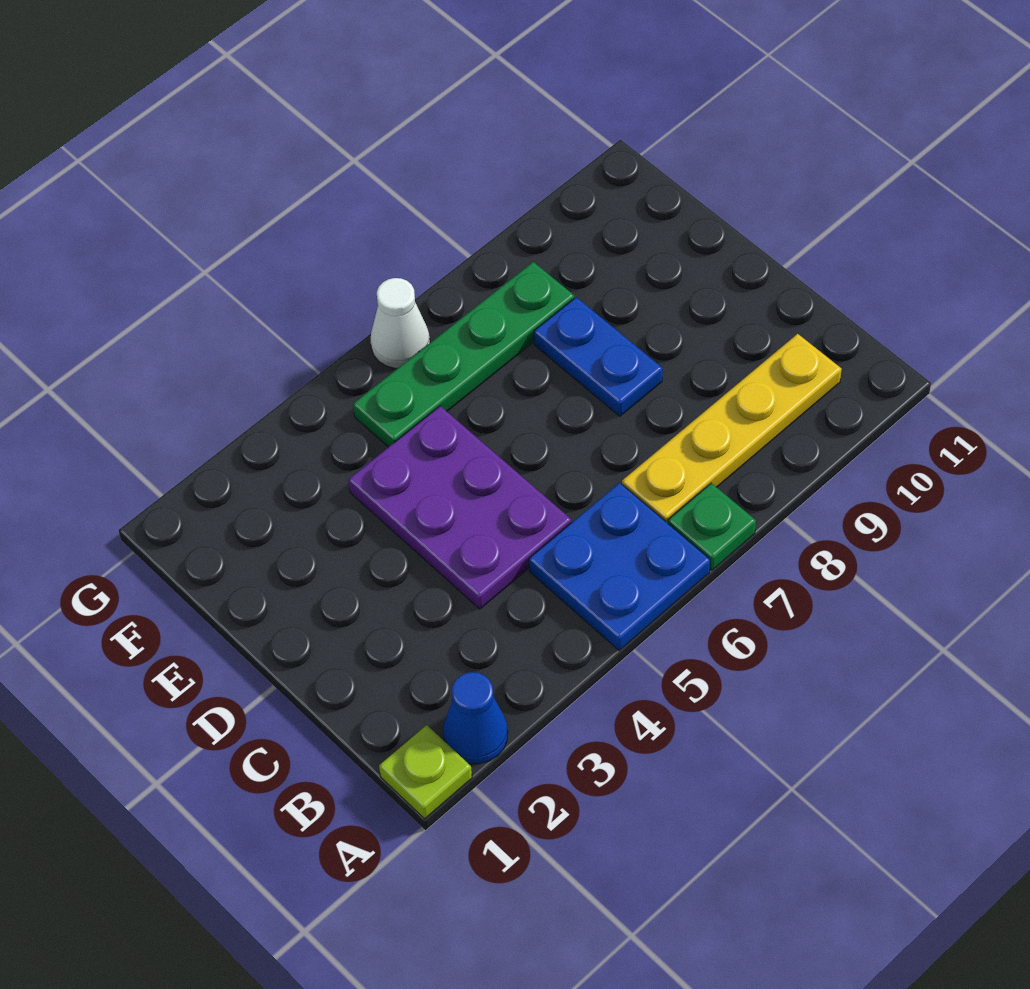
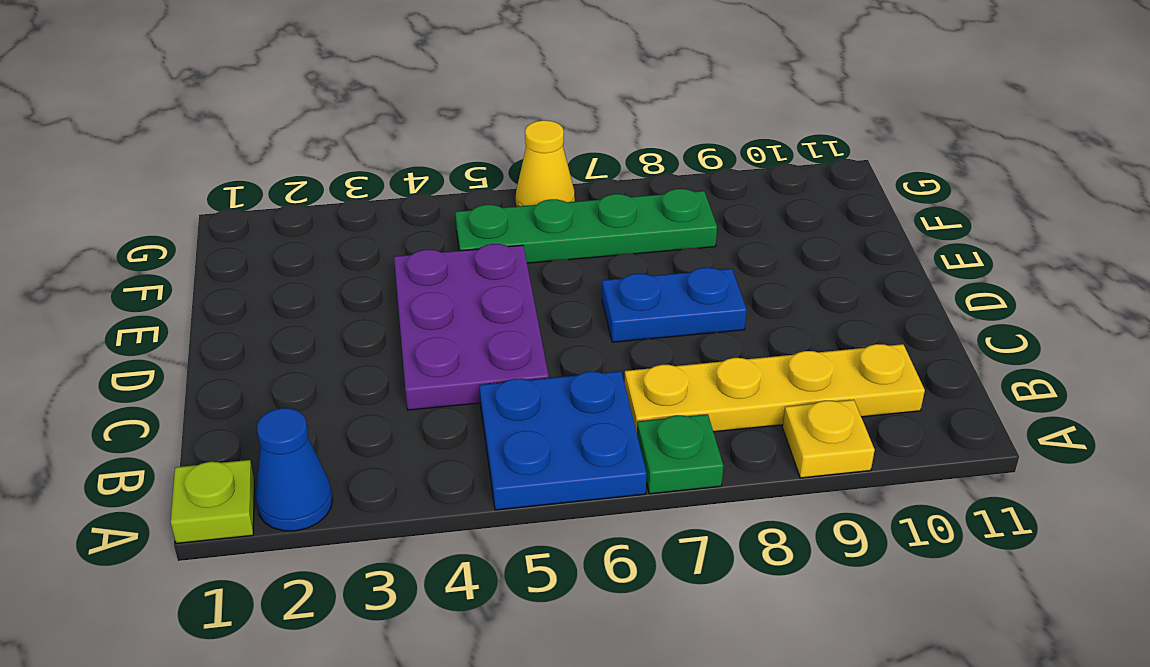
none -> yellow plate A9 level 1
blue plate D8:E8 level 1 -> blue plate D7:D8 level 1
white cone G6 level 1 -> yellow cone G6 level 1

